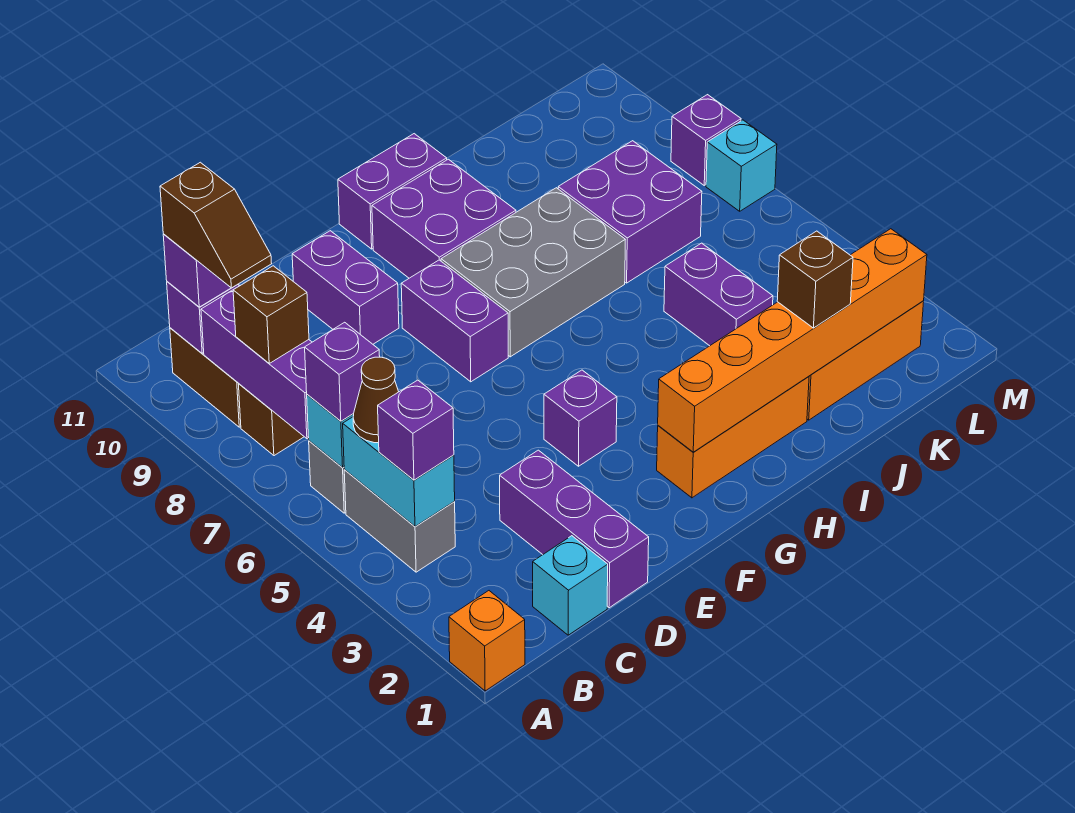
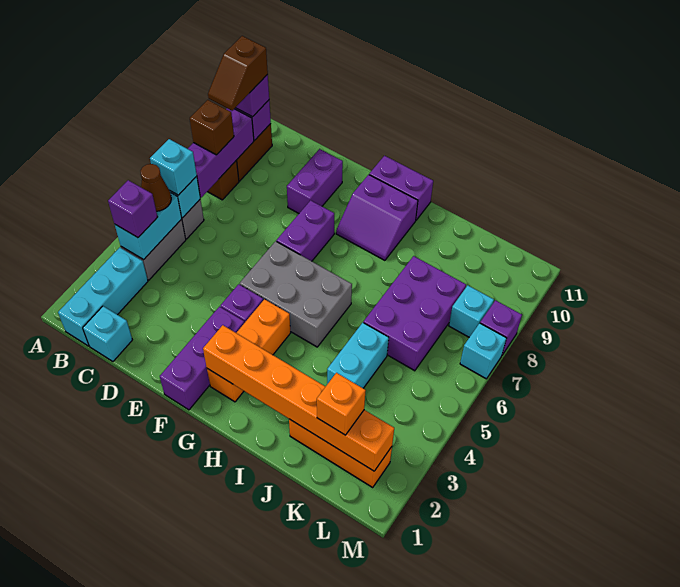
orange brick A1 level 1 -> orange brick K2 level 3
none -> cyan brick B1:B3 level 1
purple brick B6 level 3 -> cyan brick B6 level 3
purple brick D1:D3 level 1 -> purple brick F1:F3 level 1
orange brick G2:I2 level 1 -> orange brick G2:G4 level 1
grey brick G7:I8 level 1 -> grey brick F5:H6 level 1
purple brick G9:H10 level 1 -> purple slope G9:H10 level 1 top 10
brown brick J2 level 3 -> none
purple brick J4:J5 level 1 -> cyan brick J4:J5 level 1
purple brick J7:K8 level 1 -> purple brick J6:K8 level 1
none -> cyan brick L8 level 1

